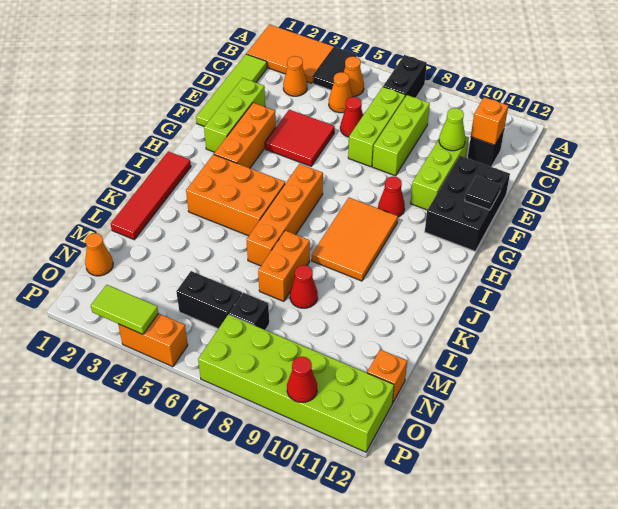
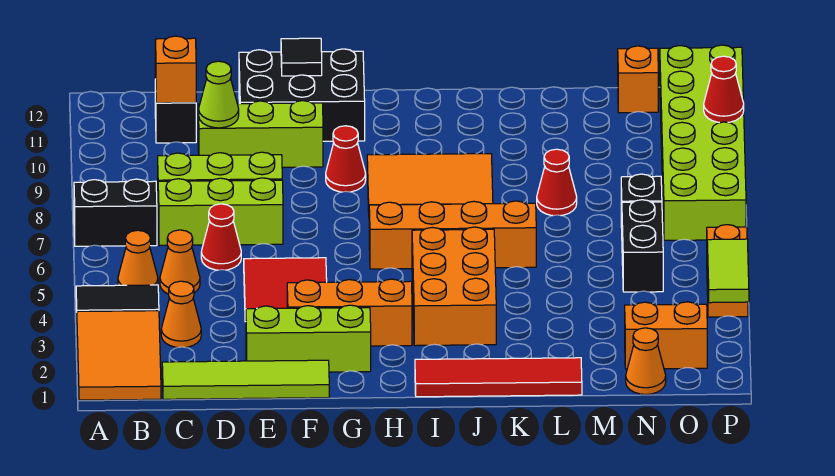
orange brick K7:L7 level 1 -> orange brick N2:O2 level 1

